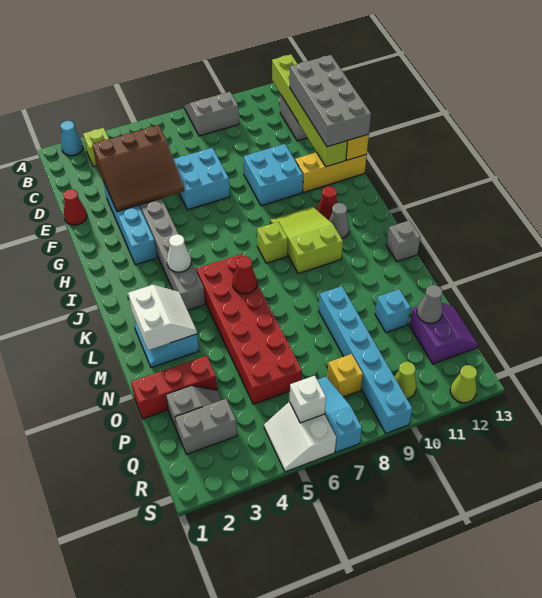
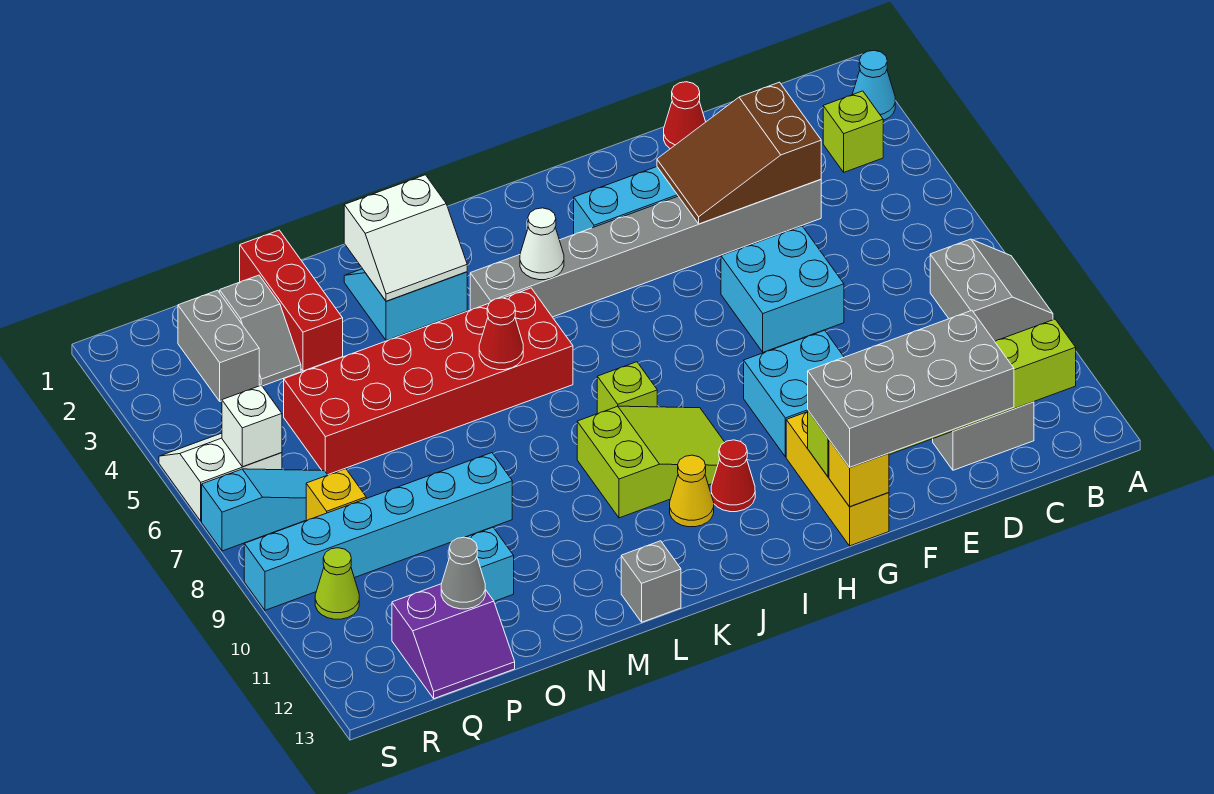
brown slope D3:F5 level 2 top D -> brown slope D3:F4 level 2 top D
grey cone J11 level 1 -> yellow cone J11 level 1
lime cone S12 level 1 -> none

